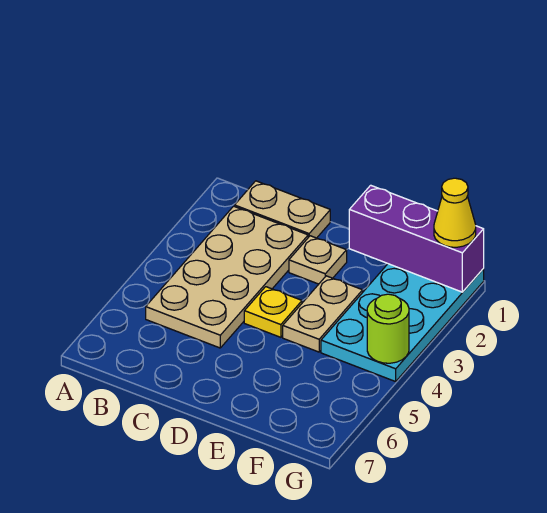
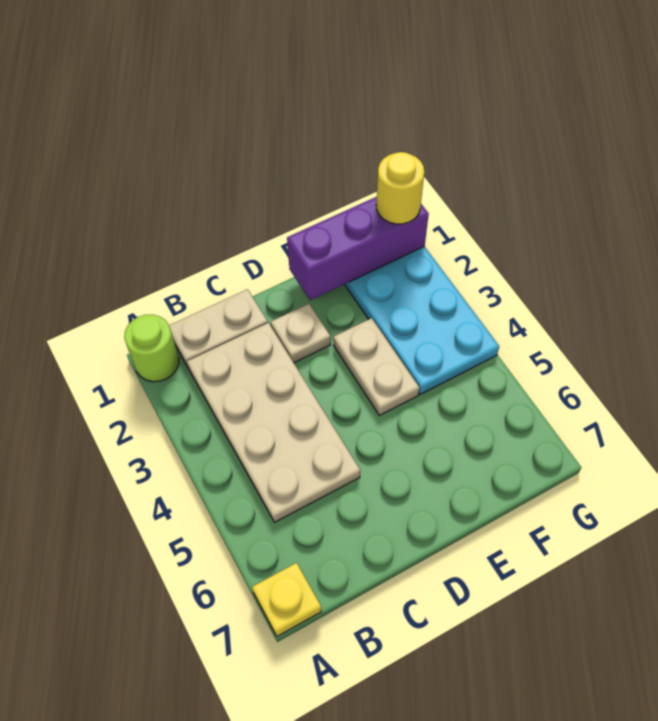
yellow plate D4 level 1 -> yellow plate A7 level 1
yellow cone G1 level 3 -> yellow round brick G1 level 3
lime round brick G4 level 2 -> lime round brick A1 level 1

